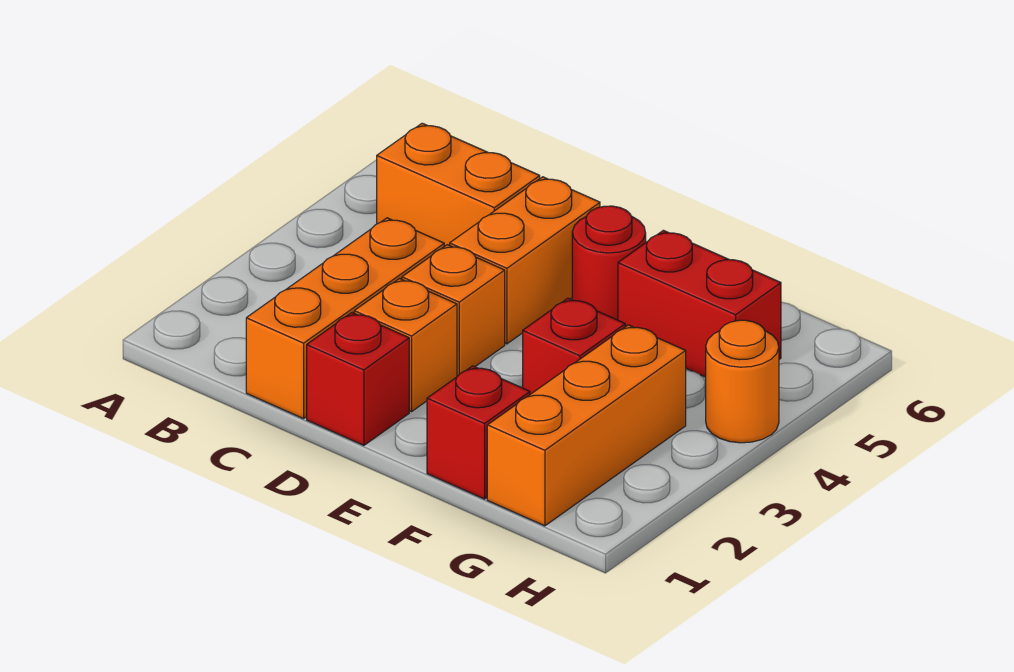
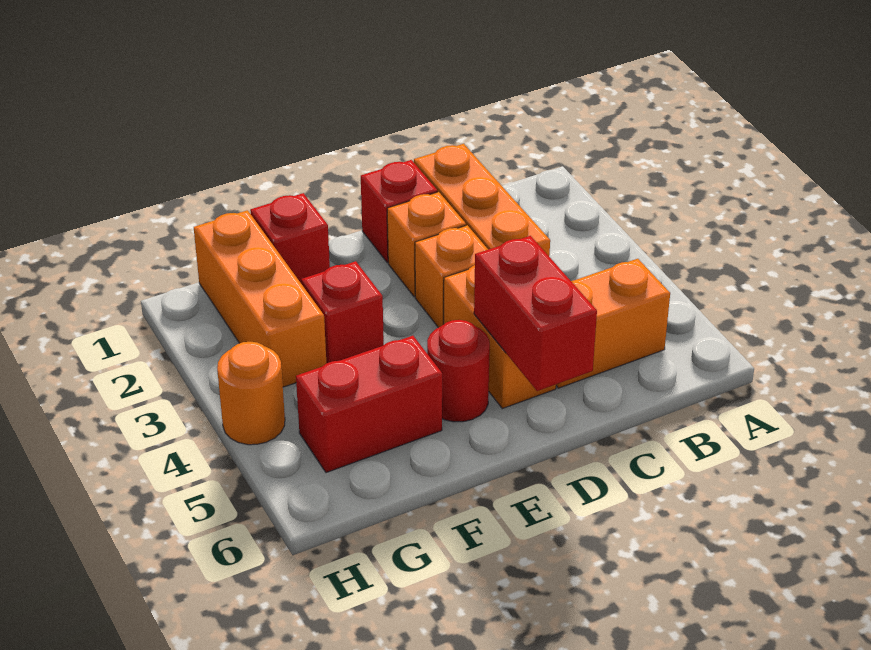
none -> red brick D5:D6 level 2

